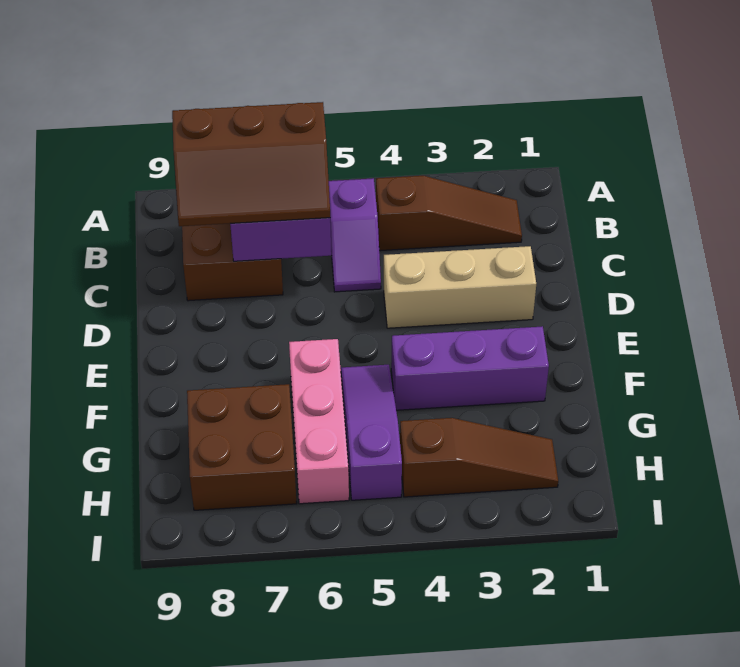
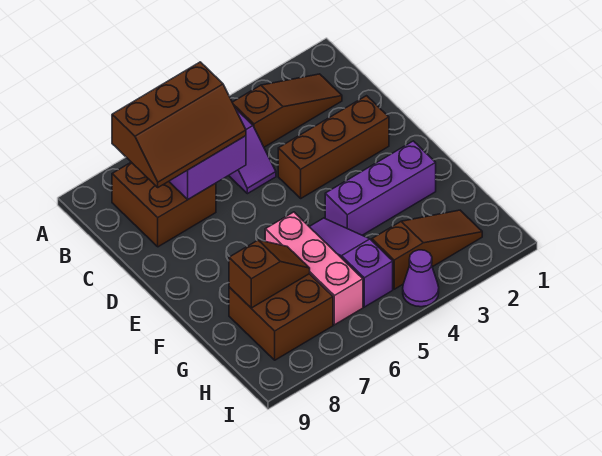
tan brick D2:D4 level 1 -> brown brick D2:D4 level 1
none -> brown slope G7:G8 level 2 top 8
none -> purple cone I4 level 1

